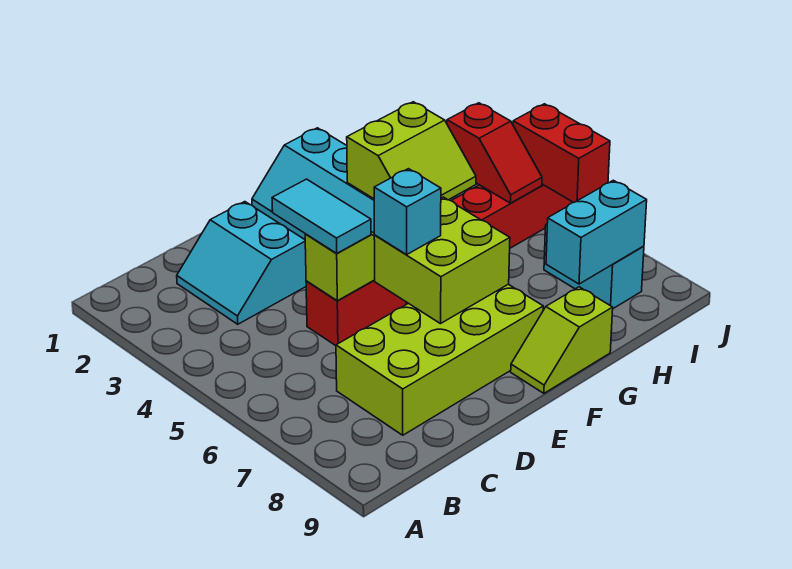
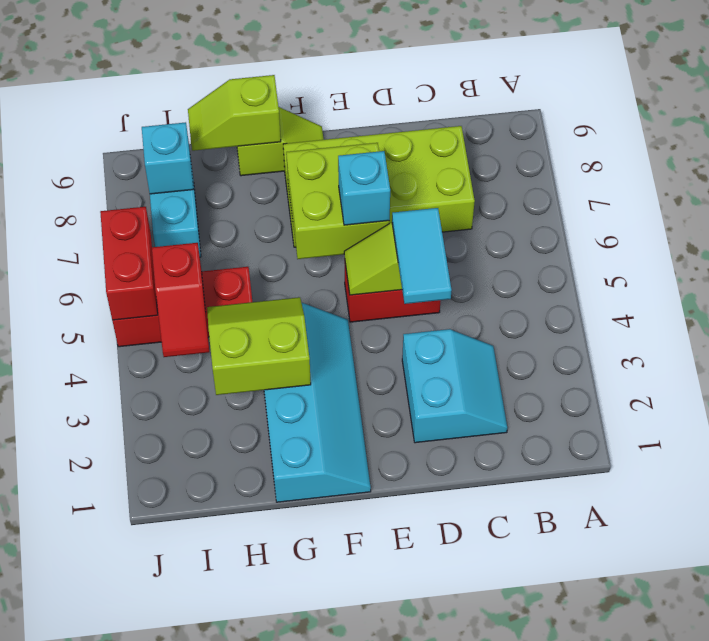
none -> lime slope G9:H9 level 2 top G
cyan brick H8:I8 level 2 -> cyan brick I8 level 2
red slope I4:I5 level 2 top 4 -> red slope I4:I5 level 2 top 5

